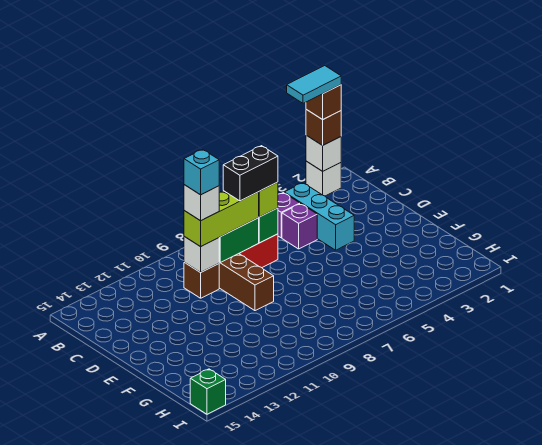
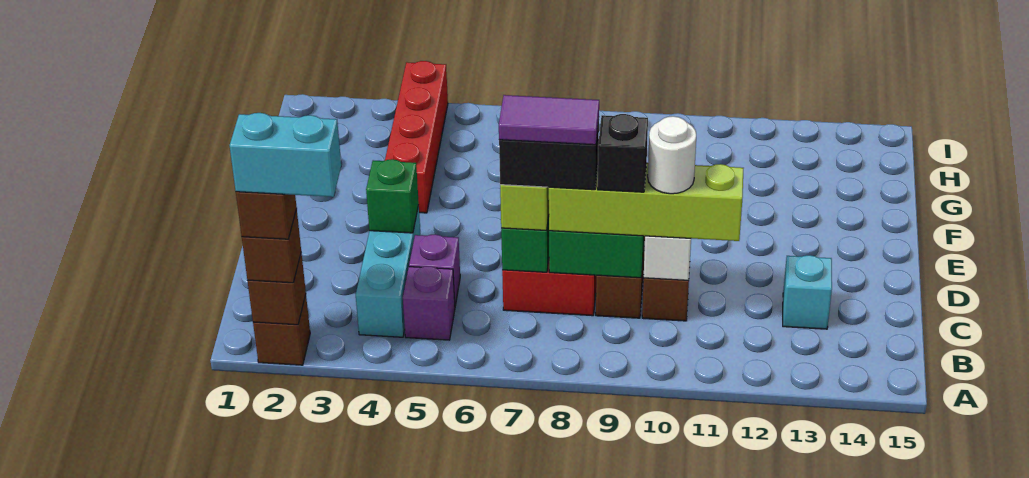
white brick A2 level 1 -> brown brick A2 level 1
white brick A2 level 2 -> brown brick A2 level 2
cyan tile A2:A3 level 5 -> cyan brick A2:A3 level 5
none -> purple tile C7:C8 level 5
lime brick C8:C10 level 3 -> lime brick C8:C11 level 3
none -> black brick C9 level 4
white brick C10 level 4 -> white round brick C10 level 4
cyan brick C10 level 5 -> cyan brick C13 level 1
none -> red brick F4:I4 level 1
green brick I15 level 1 -> green brick D4 level 2

